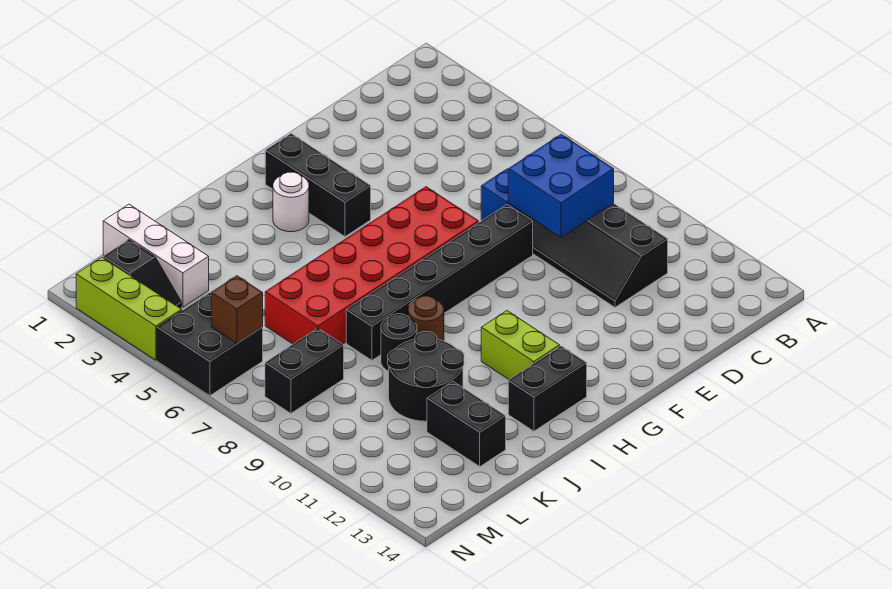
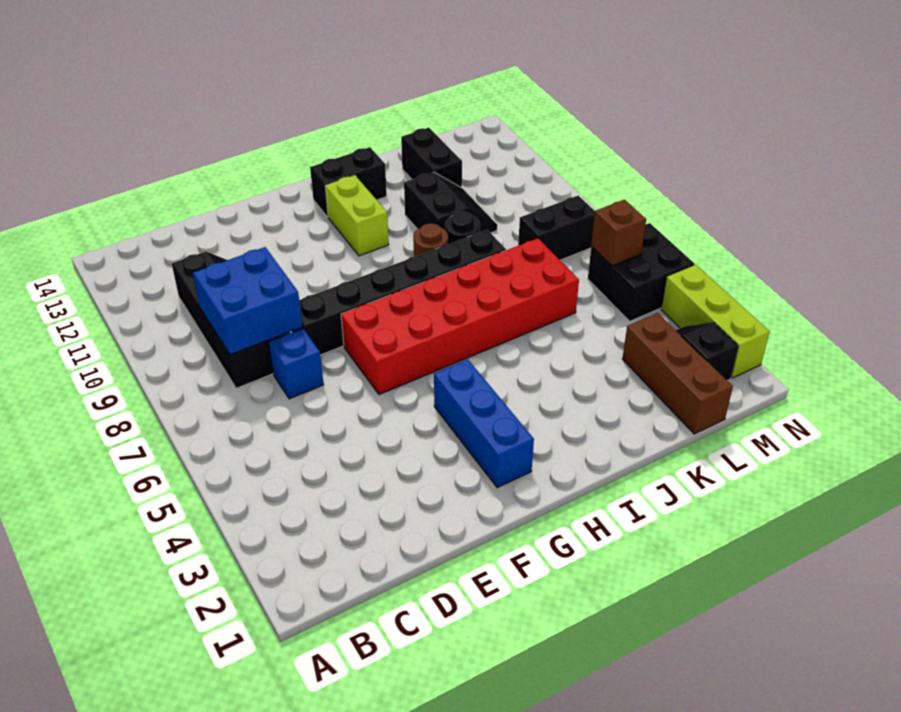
black brick G2:G4 level 1 -> blue brick G2:G4 level 1
white round brick H3 level 1 -> none
black round brick J10:K11 level 1 -> black slope J10:K11 level 1 top J
white brick L1:L3 level 1 -> brown brick L1:L3 level 1

